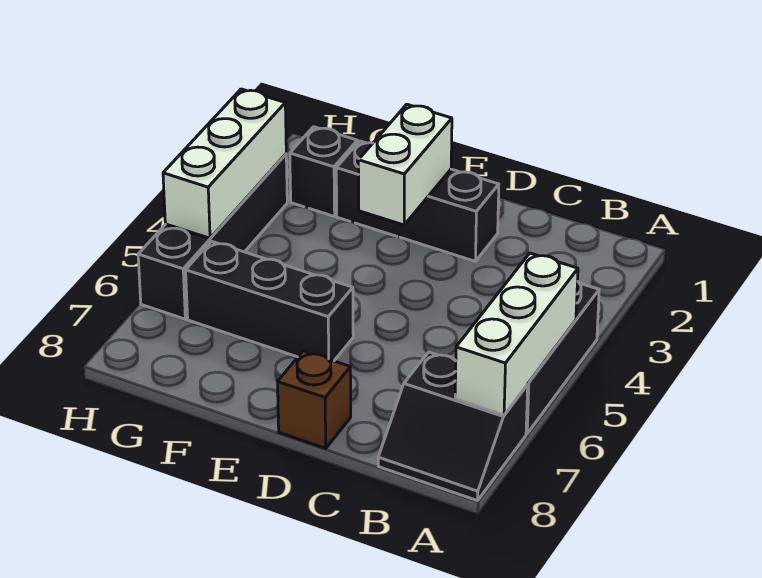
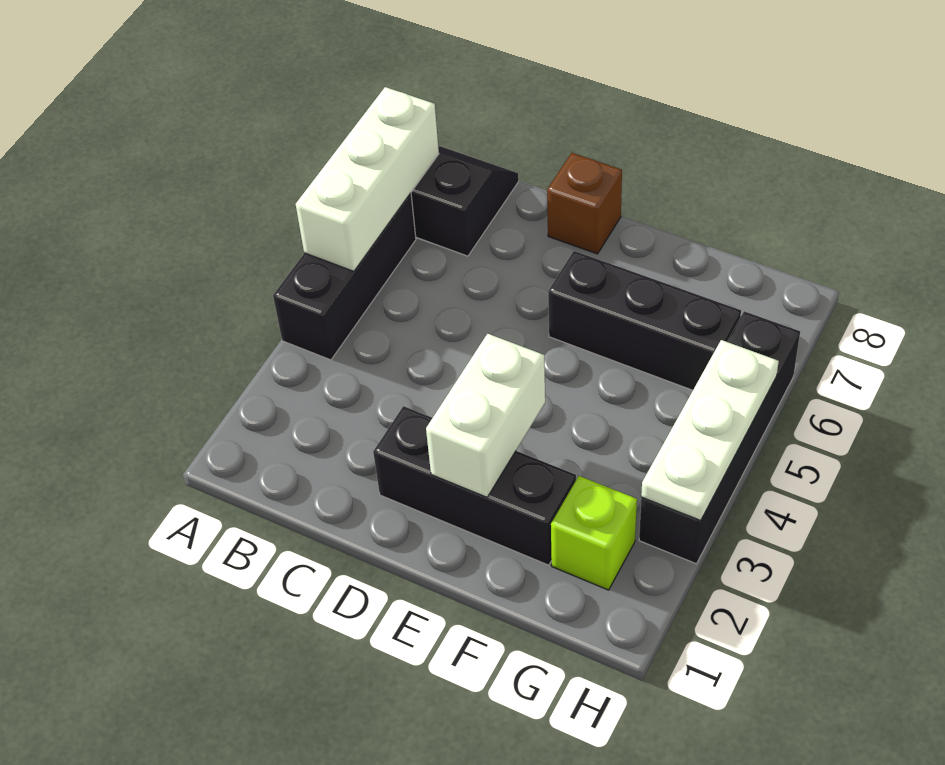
black brick G2 level 1 -> lime brick G2 level 1
white brick H3:H5 level 2 -> white plate H3:H5 level 2

